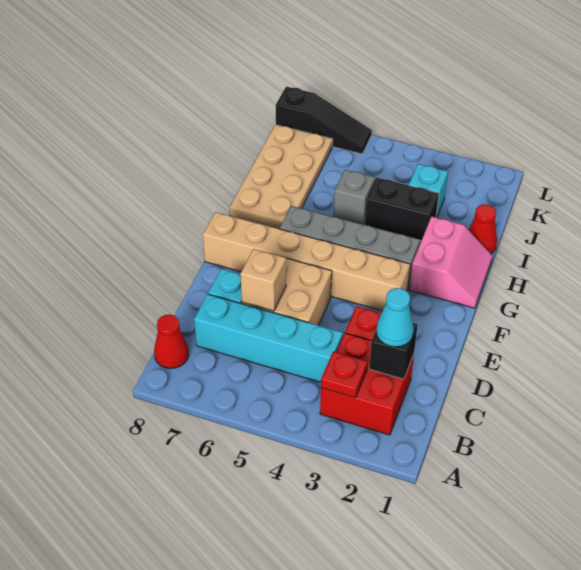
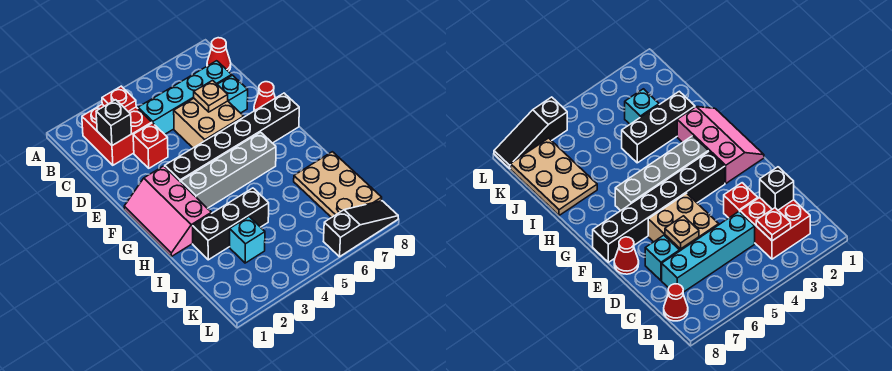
cyan cone C2 level 3 -> none
tan brick D6 level 2 -> tan plate D6 level 2
tan brick F3:F8 level 1 -> black brick F3:F8 level 1
pink slope G1:H2 level 1 top 2 -> pink slope F1:H2 level 1 top 2
tan plate H7:K8 level 1 -> tan plate I7:K8 level 1
red cone I1 level 1 -> red cone E8 level 1
black brick I3:I4 level 1 -> black brick I2:I4 level 1
grey brick I5 level 1 -> none
black slope L6:L8 level 1 top 8 -> black slope L6:L8 level 1 top 6

